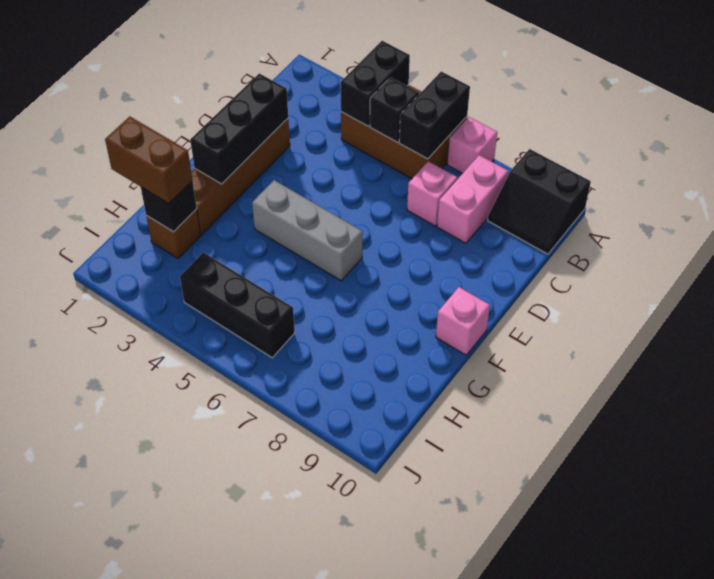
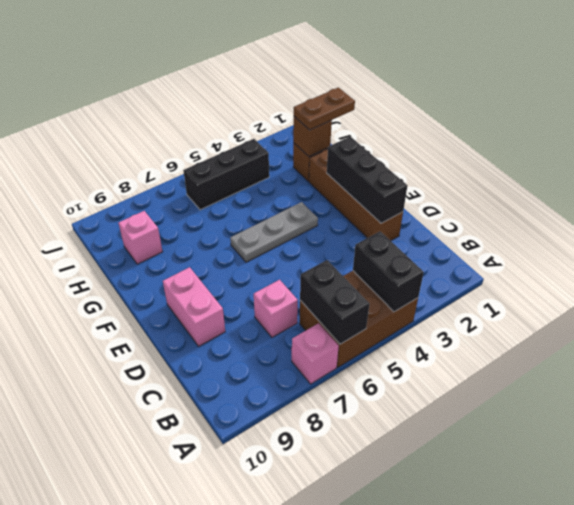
black slope A9:B10 level 1 top A -> none
black brick B5 level 2 -> none
pink brick B8:C8 level 1 -> pink brick D9:E9 level 1
grey brick F4:F6 level 1 -> grey plate F4:F6 level 1
pink brick F10 level 1 -> pink brick H9 level 1
brown brick H1:H2 level 3 -> brown plate H1:H2 level 3
black brick H2 level 2 -> brown brick H2 level 2

